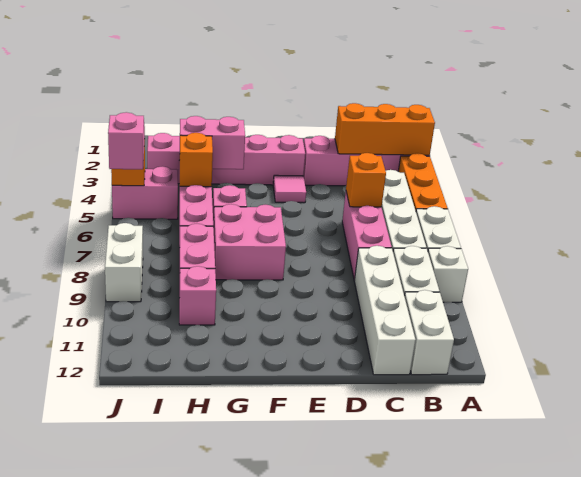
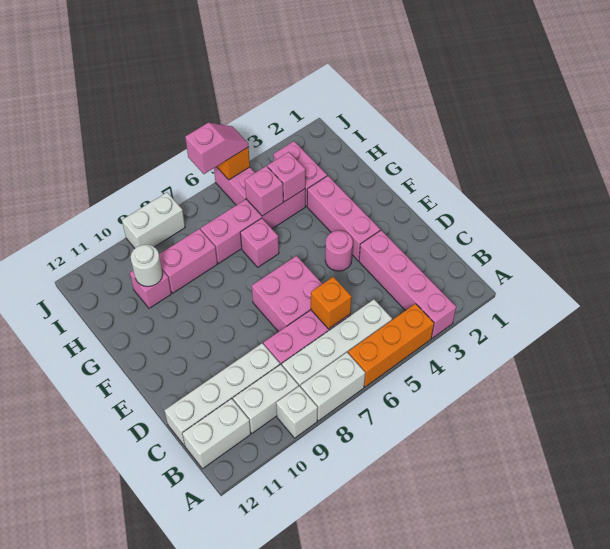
orange brick A3:C3 level 2 -> none
pink tile E4 level 1 -> pink round brick E4 level 1
pink brick F7:G8 level 1 -> pink brick D6:E7 level 1
pink brick G4:H4 level 2 -> pink brick H4 level 2
orange brick H5 level 2 -> pink brick H5 level 2
none -> white round brick H10 level 2

